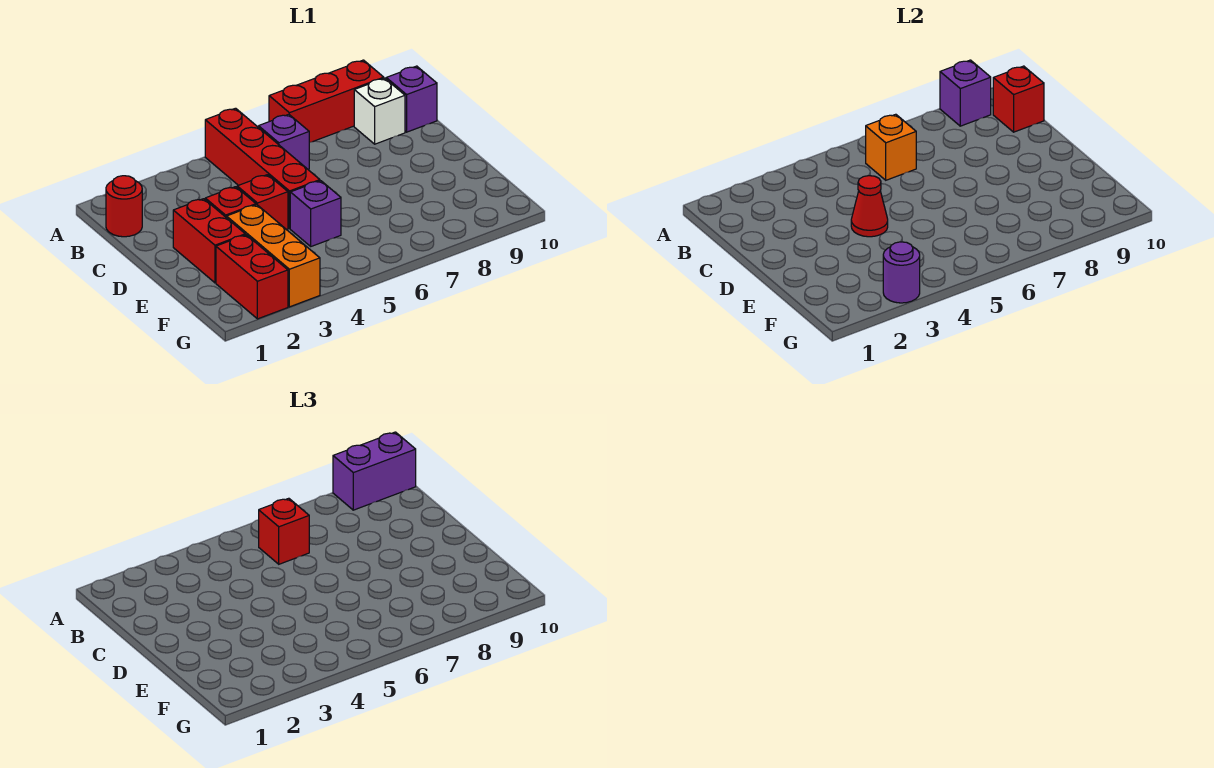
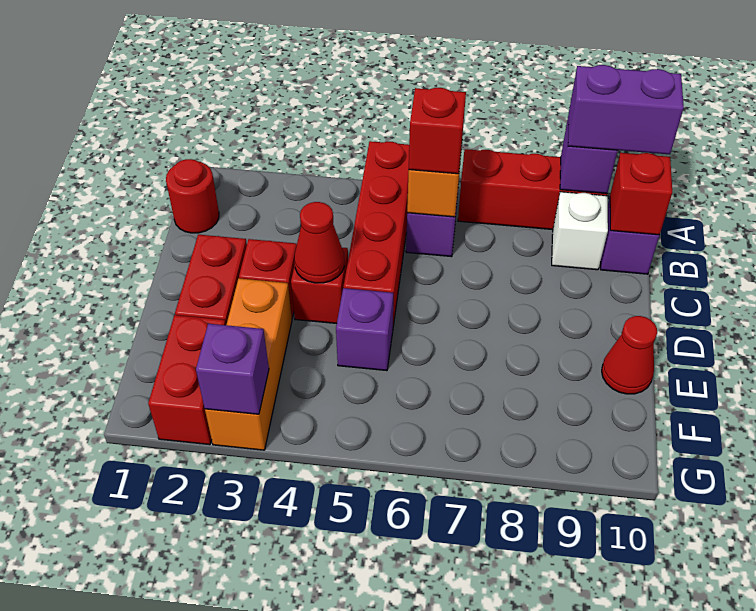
none -> red cone E10 level 1
purple round brick G3 level 2 -> purple brick G3 level 2

